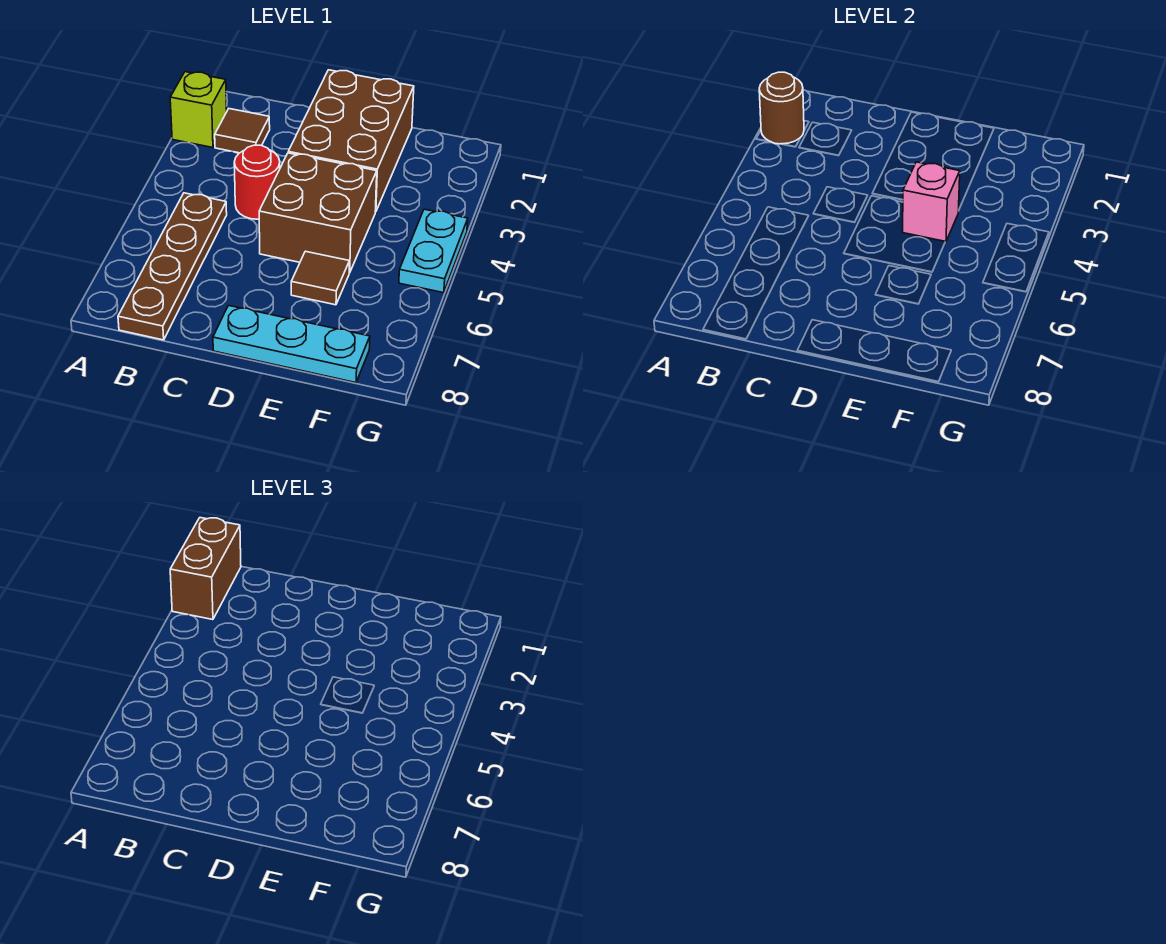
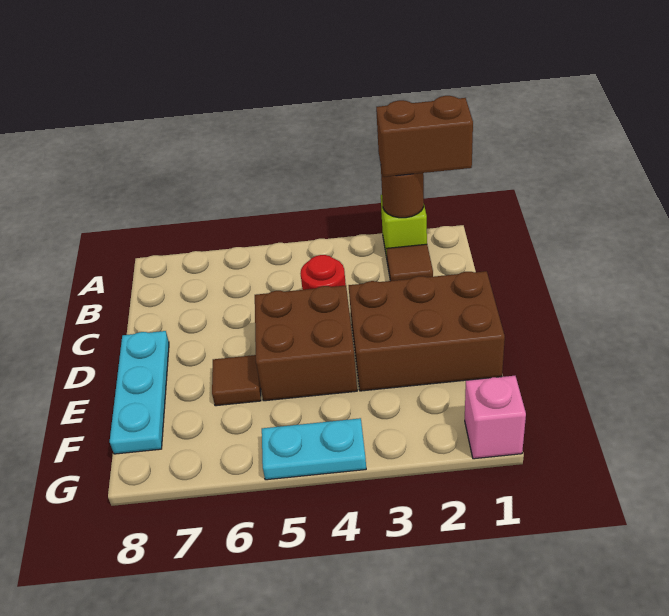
brown plate B5:B8 level 1 -> none
pink brick E4 level 2 -> pink brick G1 level 1

